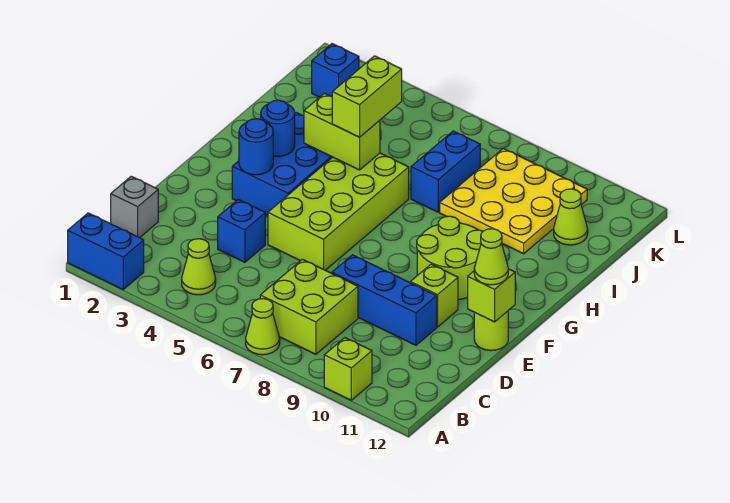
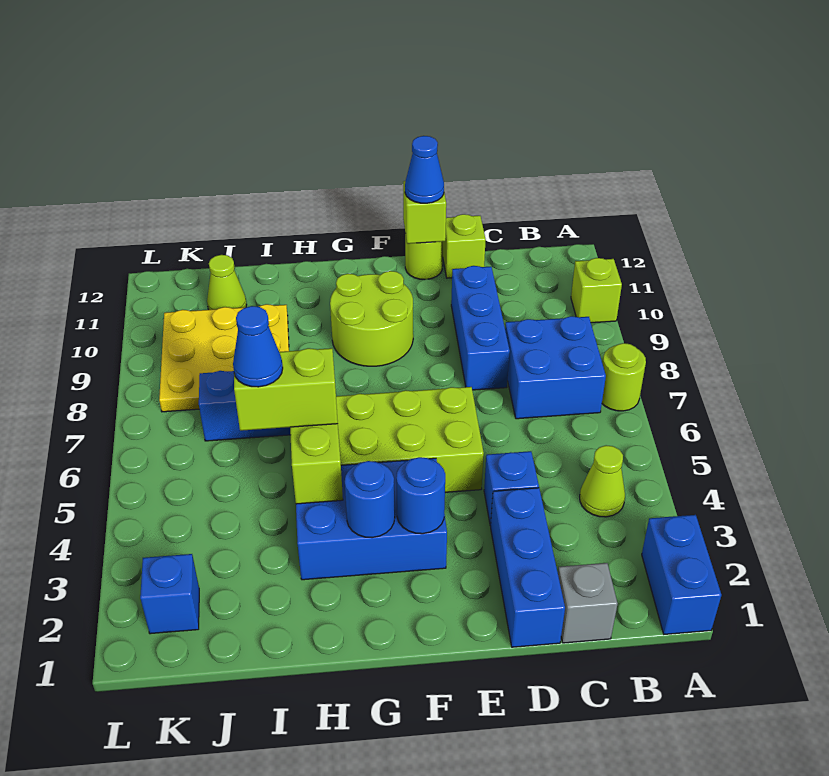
lime cone A7 level 1 -> lime round brick A7 level 1
lime brick B7:C8 level 1 -> blue brick B7:C8 level 1
none -> blue brick D1:D3 level 1
lime brick E10 level 1 -> lime brick D12 level 1
lime cone E12 level 3 -> blue cone E12 level 3
none -> blue cone I5 level 4

